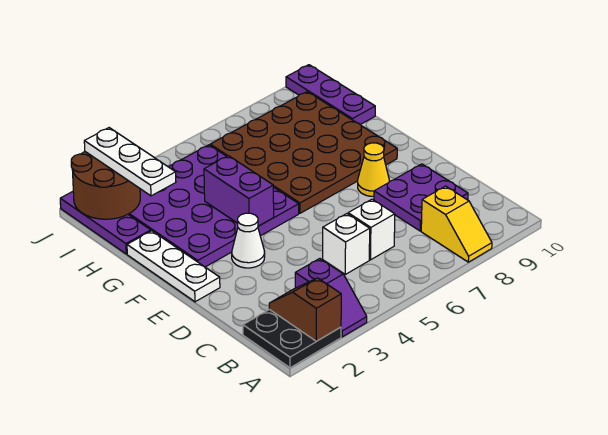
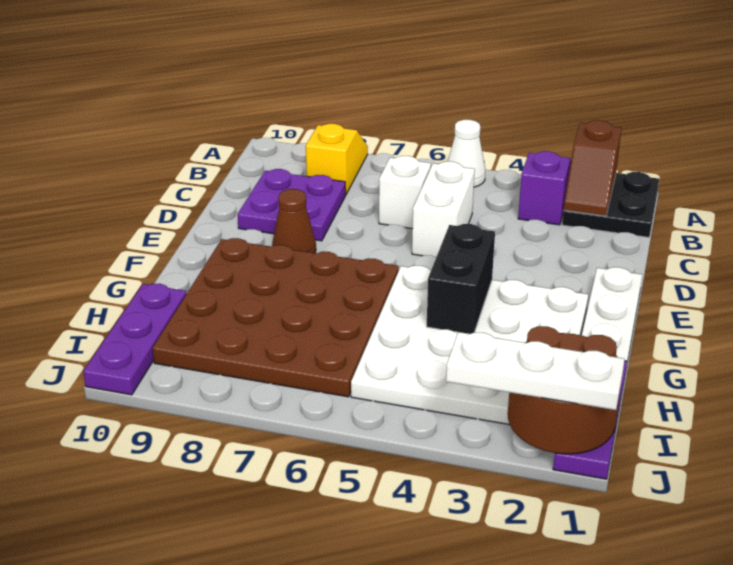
white brick C5 level 1 -> white brick C5:D5 level 1
white cone E3 level 1 -> white cone A5 level 1
yellow cone E8 level 1 -> brown cone E8 level 1
purple plate F2:I5 level 1 -> white plate F2:I5 level 1
purple brick F4:G4 level 2 -> black brick F4:G4 level 2
white plate H2:J2 level 3 -> white plate J1:J3 level 3

